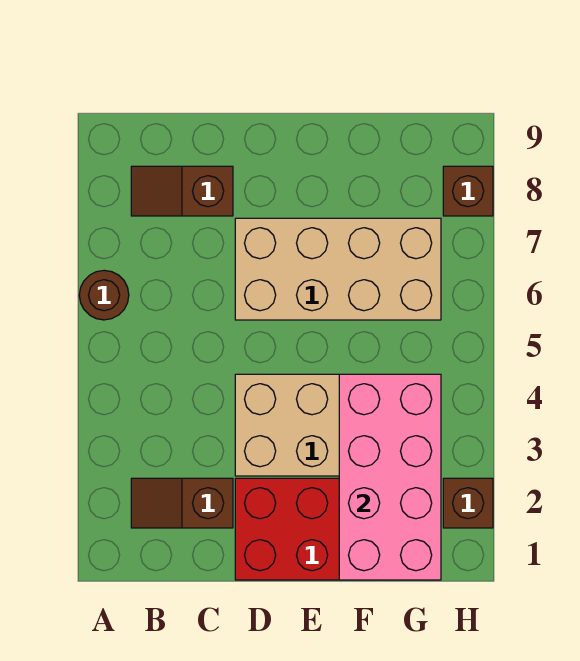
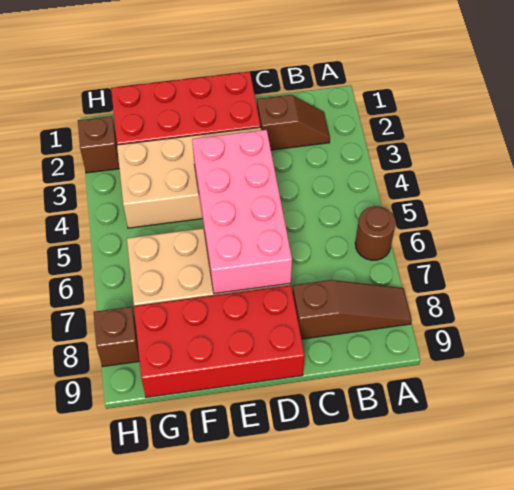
brown slope B8:C8 level 1 top C -> brown slope A8:C8 level 1 top C
none -> red brick D8:G9 level 1
pink brick F1:G4 level 2 -> pink brick D4:E7 level 2

